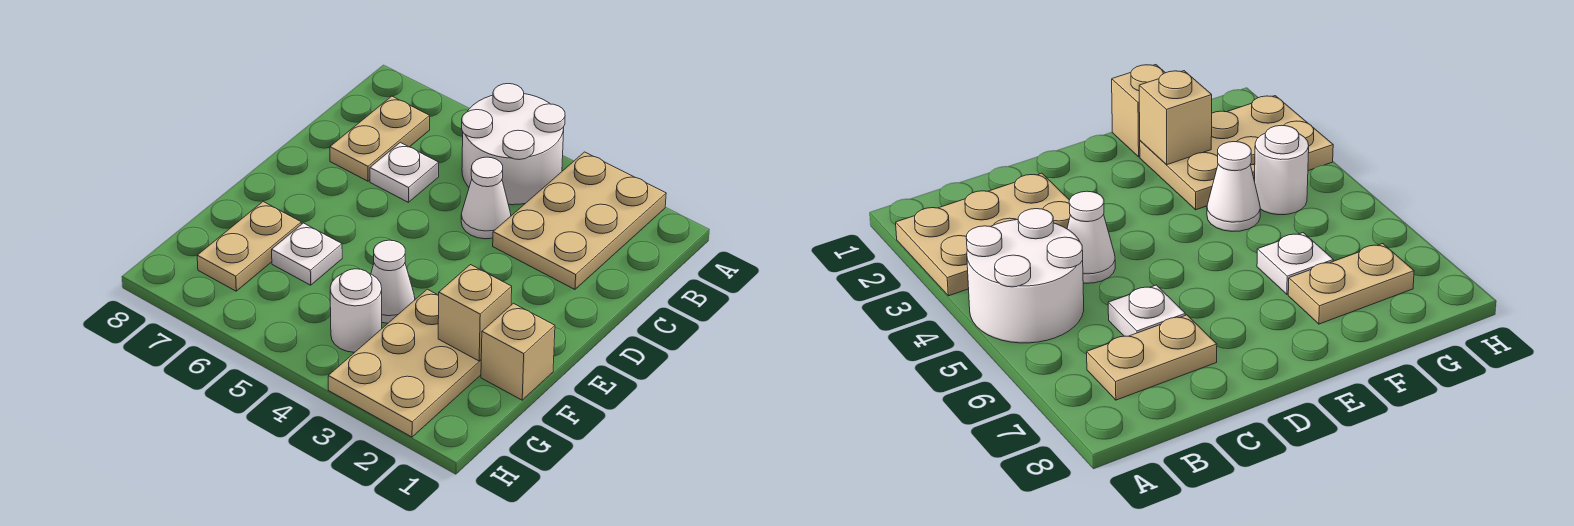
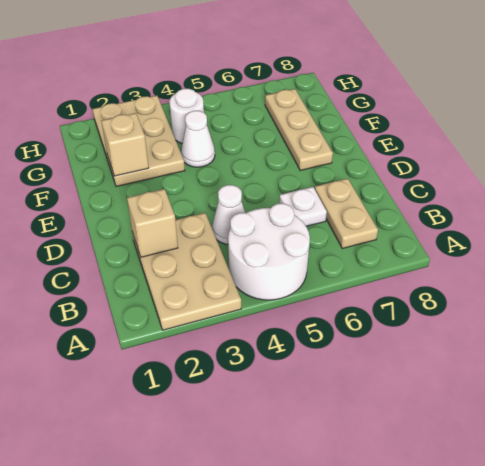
tan brick F1 level 1 -> tan brick C2 level 2
white plate F6 level 1 -> none
tan plate F7:G7 level 1 -> tan plate E7:G7 level 1

